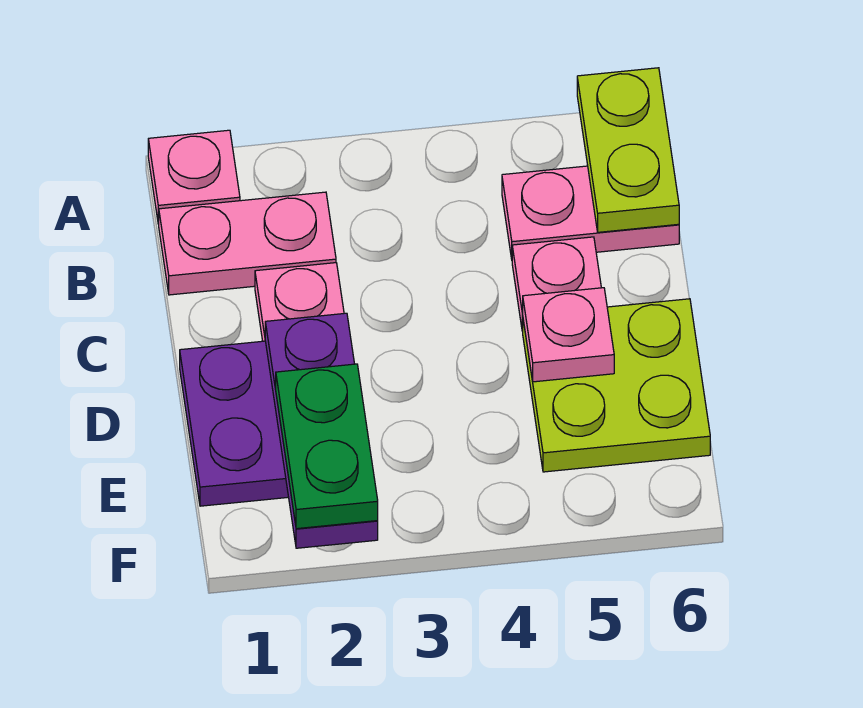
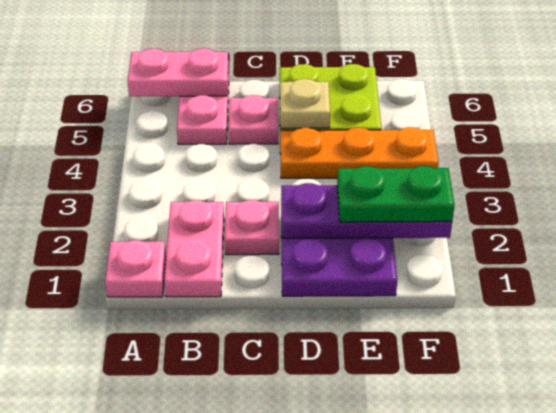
lime plate A6:B6 level 2 -> pink plate A6:B6 level 2
none -> orange plate D4:F4 level 1
pink plate D5 level 2 -> tan plate D5 level 2

